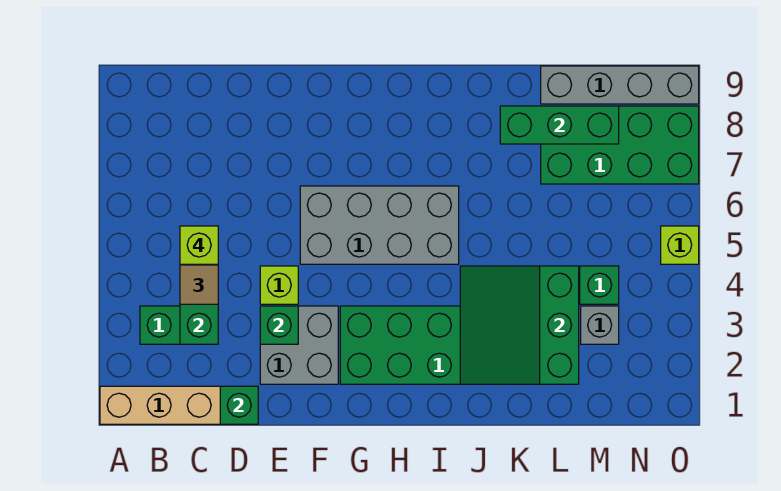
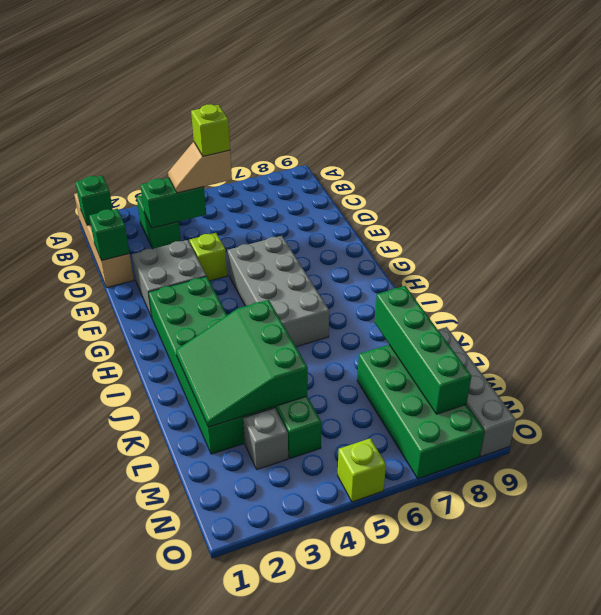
green brick E3 level 2 -> green brick B1 level 2
green slope J2:L4 level 2 top L -> green slope J2:L4 level 2 top 4
green brick K8:M8 level 2 -> green brick K8:N8 level 2

